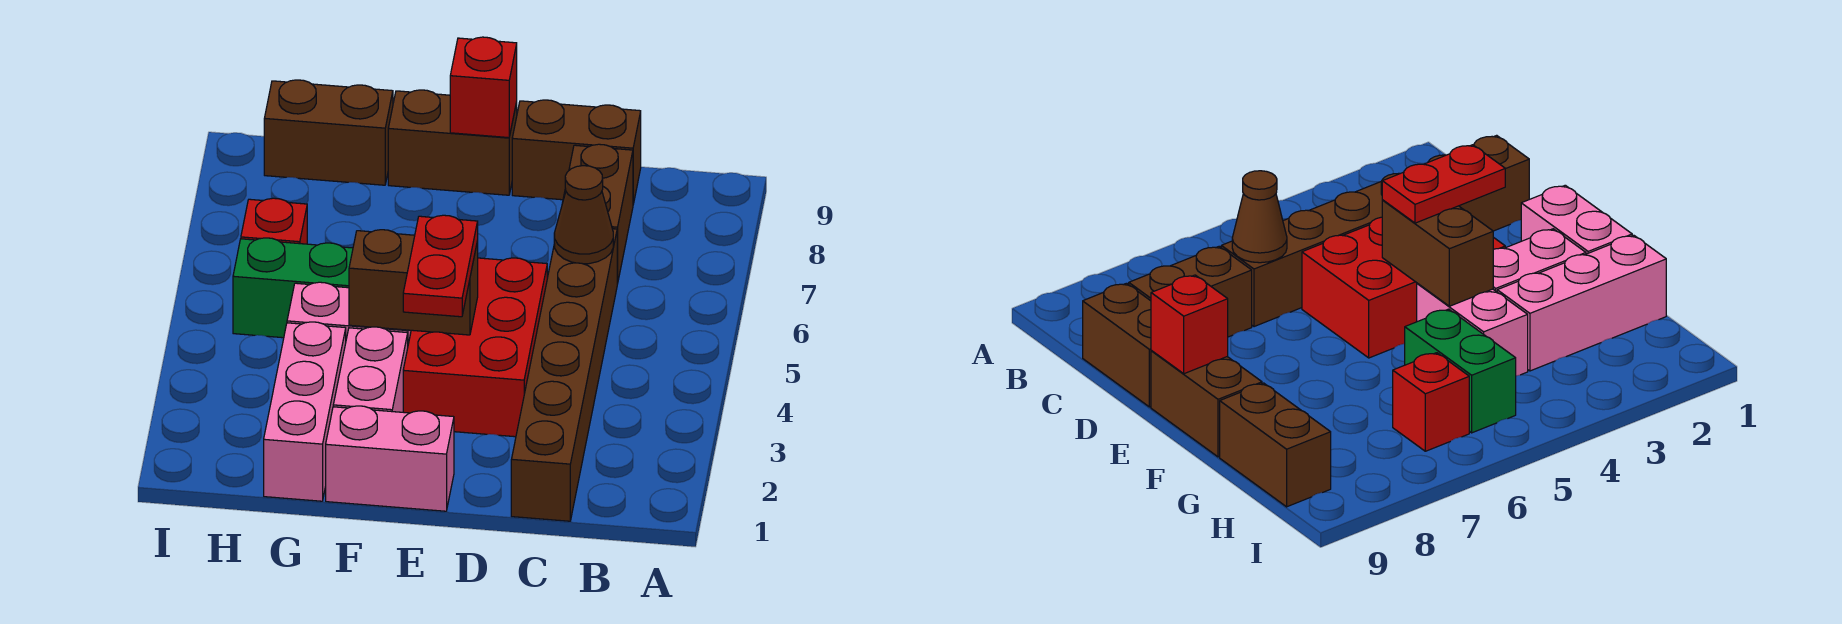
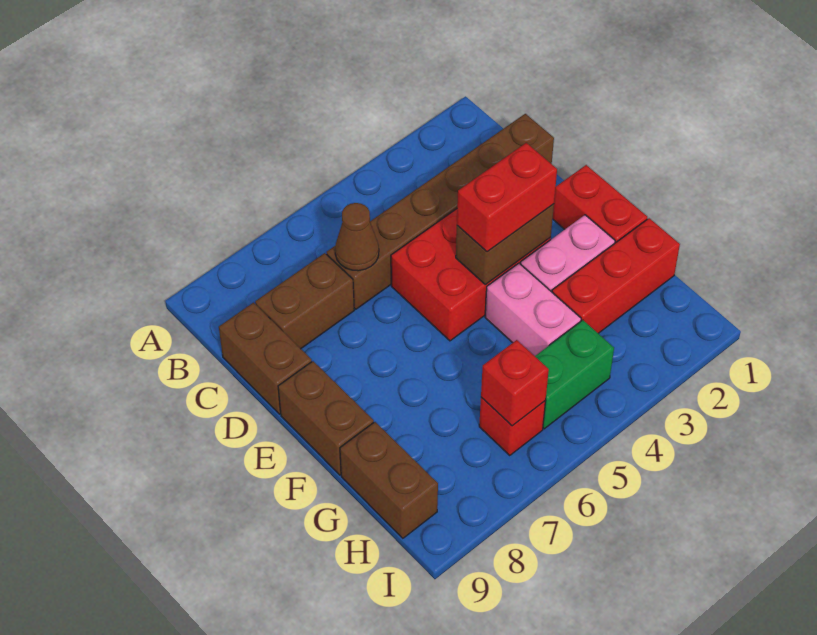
pink brick E1:F1 level 1 -> red brick E1:F1 level 1
red plate E3:E4 level 3 -> red brick E3:E4 level 3
brown brick E4:F4 level 2 -> brown brick E3:E4 level 2
red brick E9 level 2 -> red brick H6 level 2
pink brick G1:G3 level 1 -> red brick G1:G3 level 1
green brick G5:H5 level 1 -> green brick H4:H5 level 1

